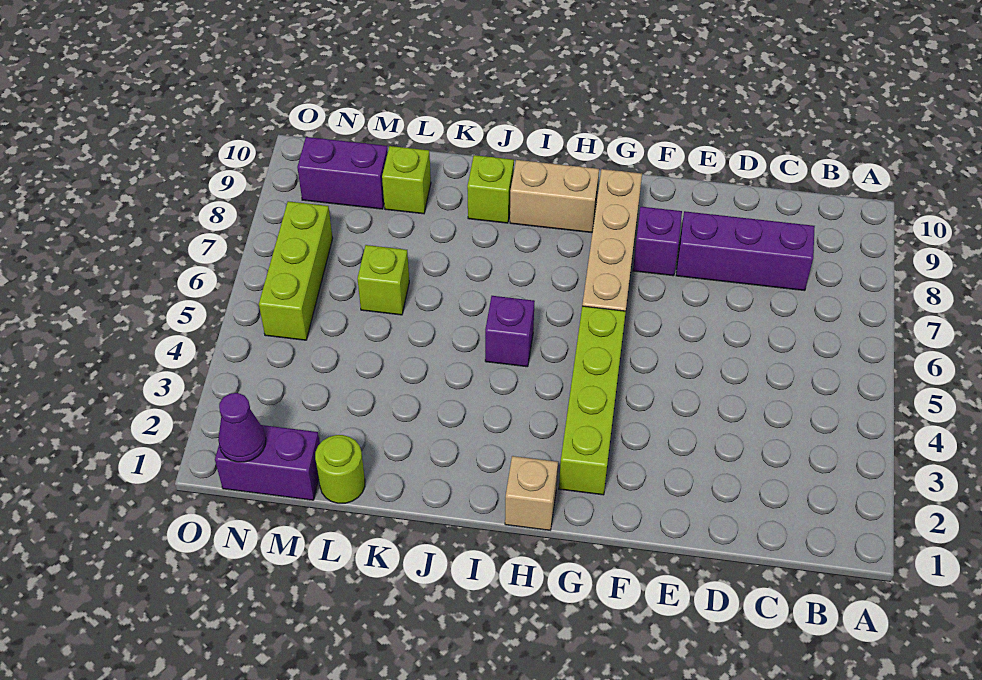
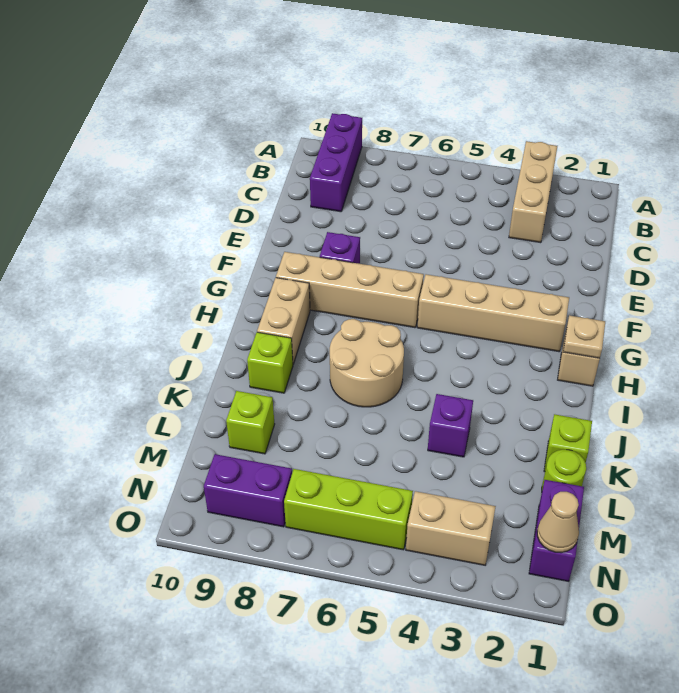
none -> tan brick A3:C3 level 1
purple brick C8:E8 level 1 -> purple brick A9:C9 level 1
lime brick G2:G5 level 1 -> tan brick G2:G5 level 1
none -> tan plate H1 level 2
purple brick I5 level 1 -> purple brick K4 level 1
none -> tan round brick I6:J7 level 1
lime brick L6 level 1 -> lime brick K1 level 1
purple brick M9:N9 level 1 -> purple brick N8:N9 level 1
purple cone N1 level 2 -> tan cone N1 level 2
none -> tan brick N3:N4 level 1

